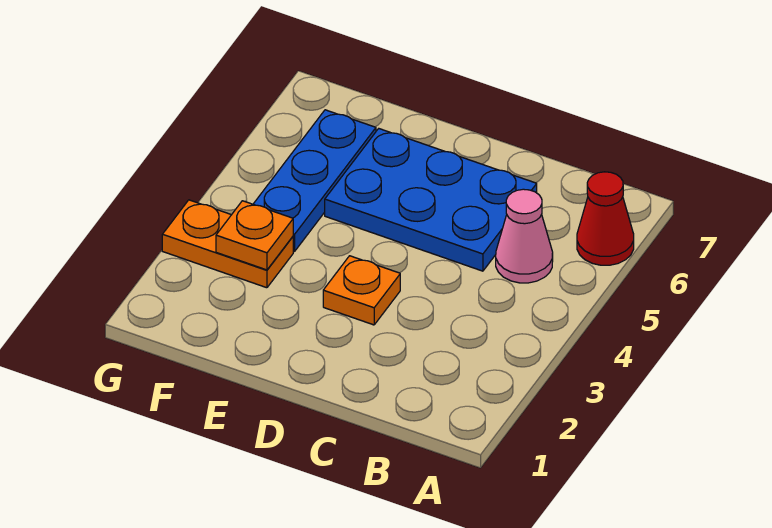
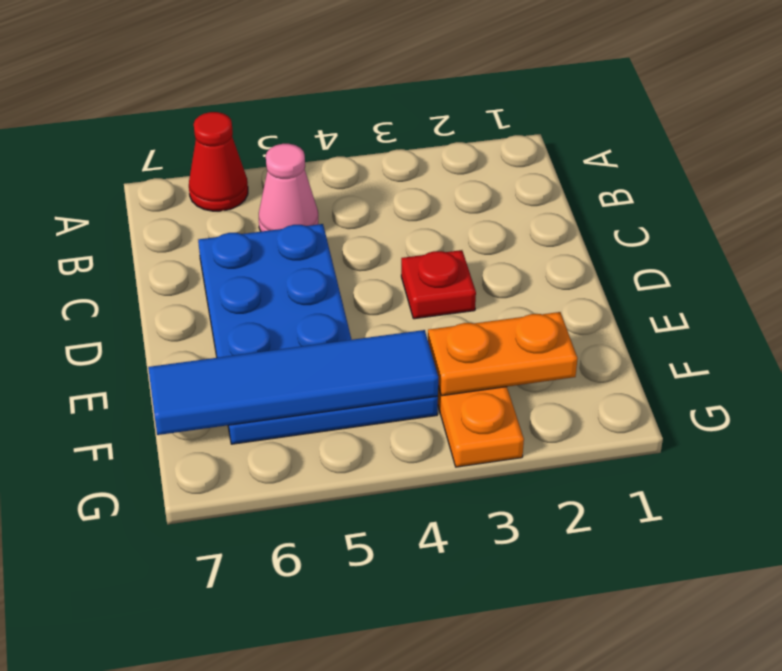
orange plate D3 level 1 -> red plate D3 level 1
orange plate F3 level 2 -> orange plate F2:F3 level 2
none -> blue tile F4:F7 level 2

